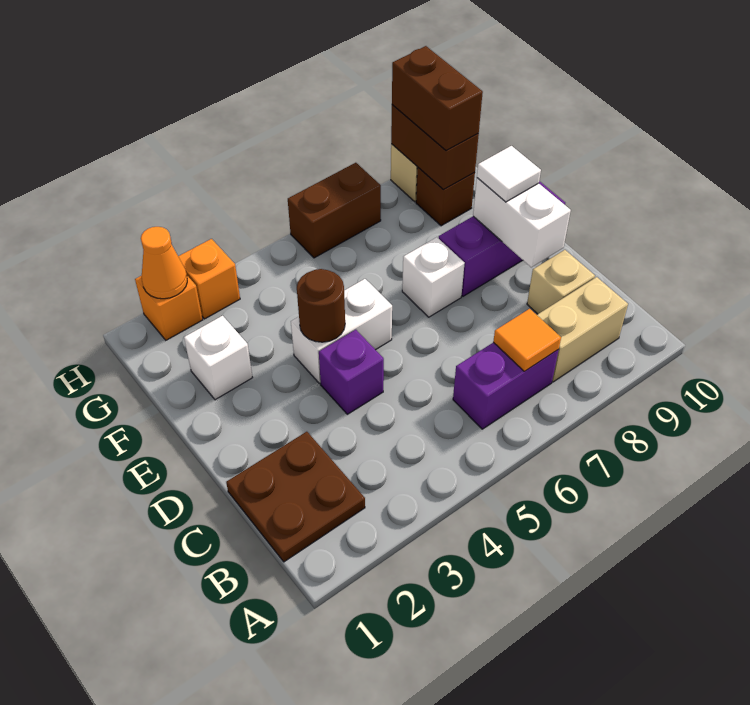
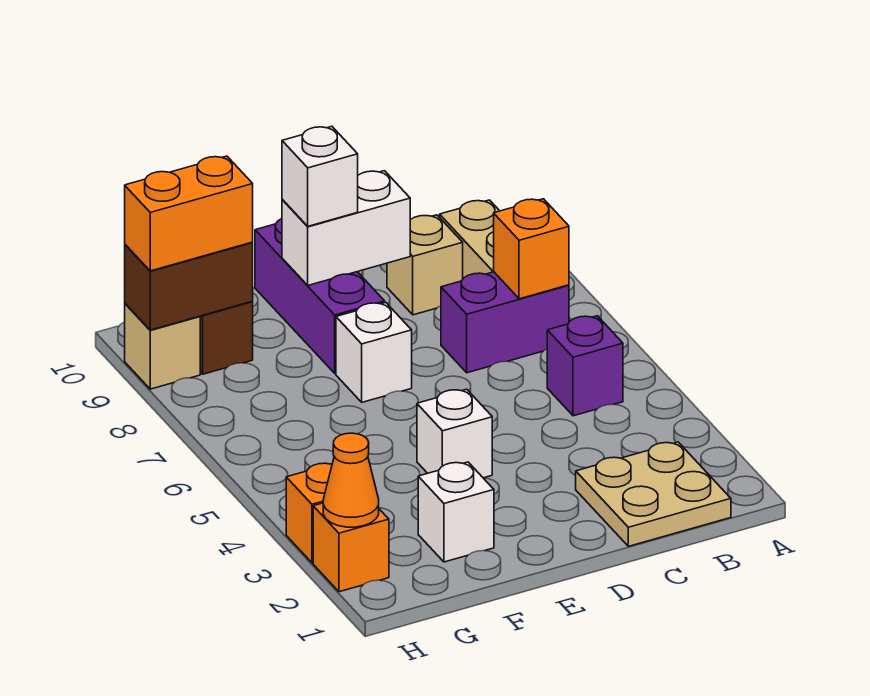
brown plate B1:C2 level 1 -> tan plate B1:C2 level 1
purple brick B6:B7 level 1 -> purple brick B7:C7 level 1
orange tile B7 level 2 -> orange brick B7 level 2
purple brick D4 level 1 -> purple brick B5 level 1
white brick E4:E5 level 1 -> white brick E4 level 1
brown round brick E4 level 2 -> none
white tile E9 level 3 -> white brick E9 level 3
brown brick G9:H9 level 3 -> orange brick G9:H9 level 3
brown brick H6:H7 level 1 -> none

